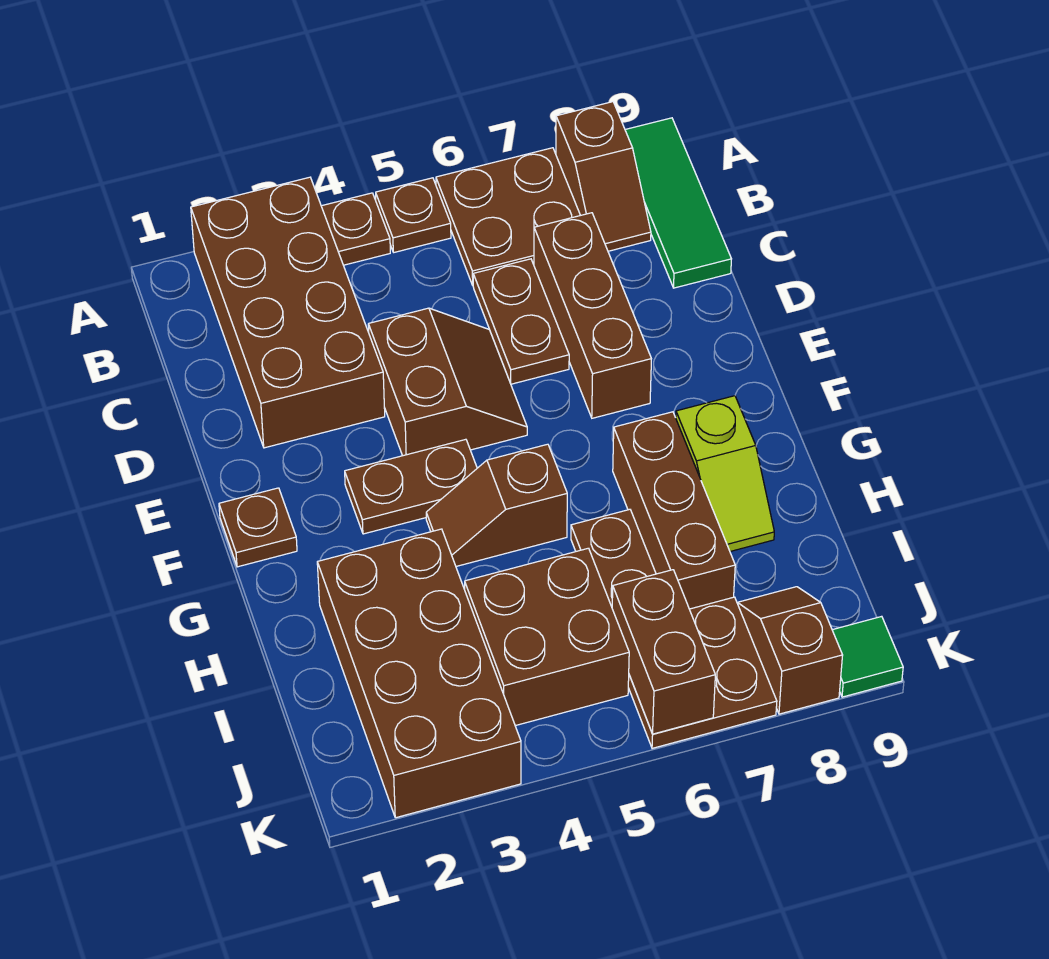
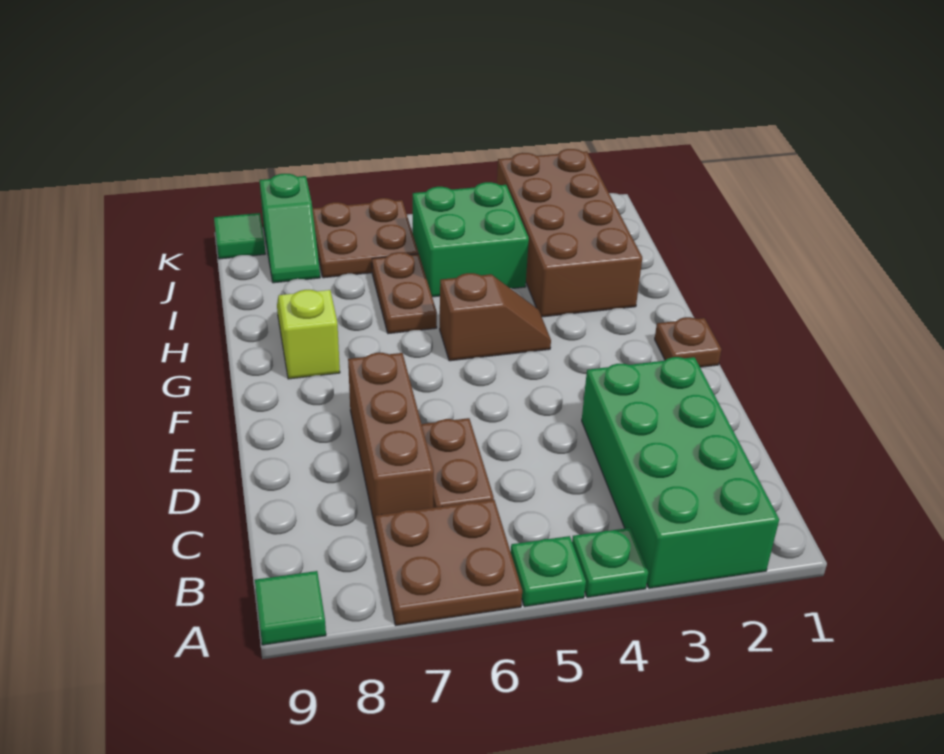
brown brick A2:D3 level 1 -> green brick A2:D3 level 1
brown plate A4 level 1 -> green plate A4 level 1
brown plate A5 level 1 -> green plate A5 level 1
brown slope A8:B8 level 1 top A -> none
green tile A9:C9 level 1 -> green tile A9 level 1
brown slope D4:E5 level 1 top 4 -> none
brown plate F3:F4 level 1 -> none
brown brick G7:I7 level 1 -> none
brown brick I4:J5 level 1 -> green brick I4:J5 level 1
brown brick J6:K6 level 2 -> none
brown slope J8:K8 level 1 top K -> green slope J8:K8 level 1 top K

